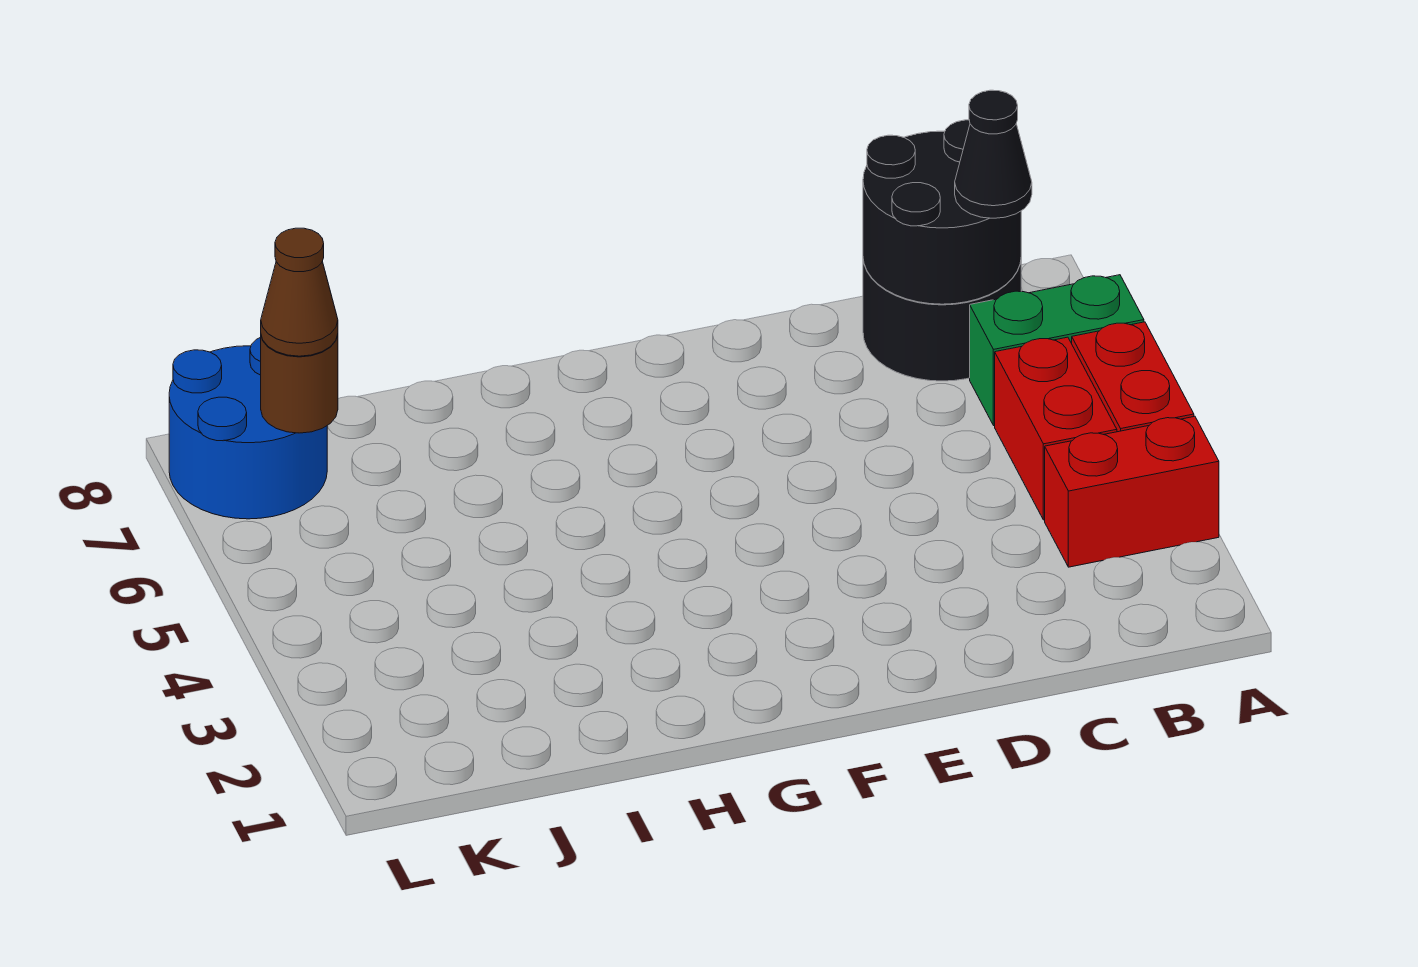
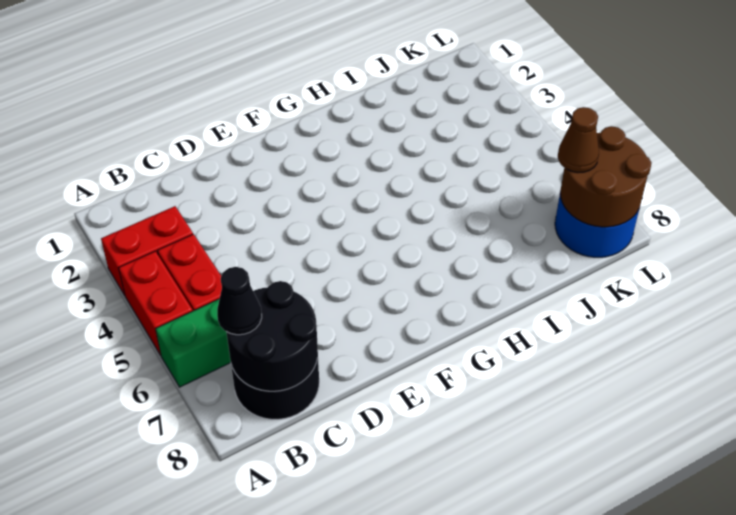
brown round brick K7 level 2 -> brown round brick K7:L8 level 2

